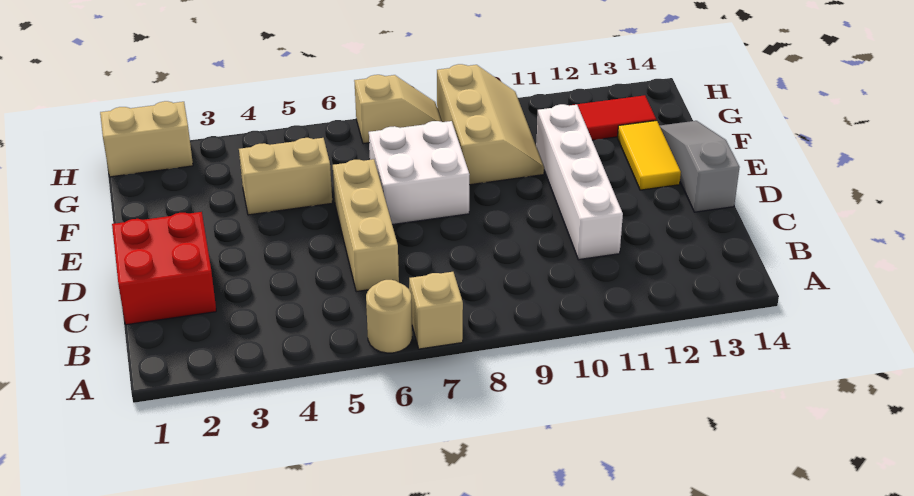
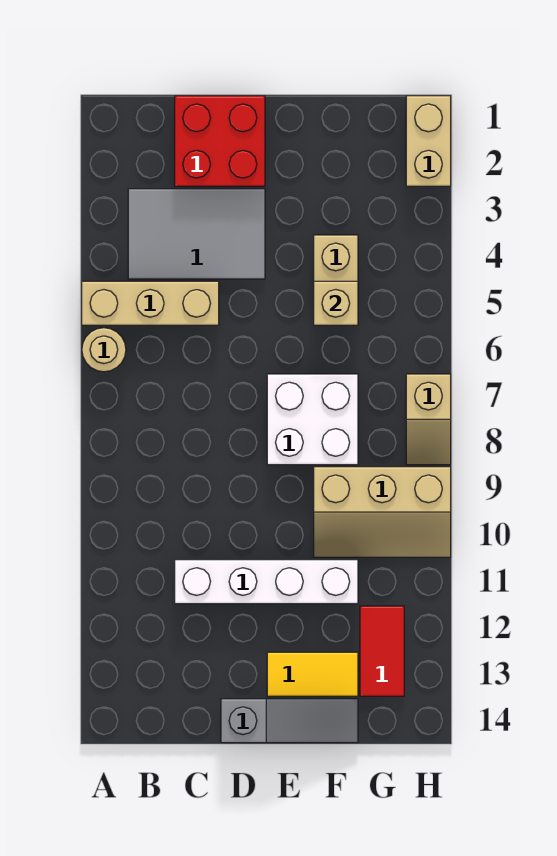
tan brick A7 level 1 -> tan brick F5 level 2
none -> grey tile B3:D4 level 1
tan brick C6:E6 level 1 -> tan brick A5:C5 level 1

